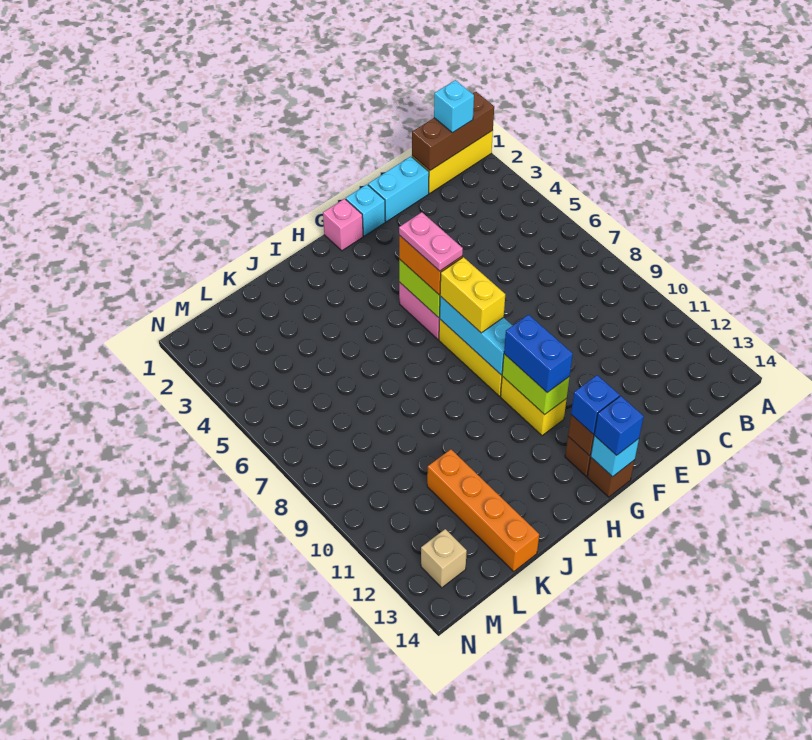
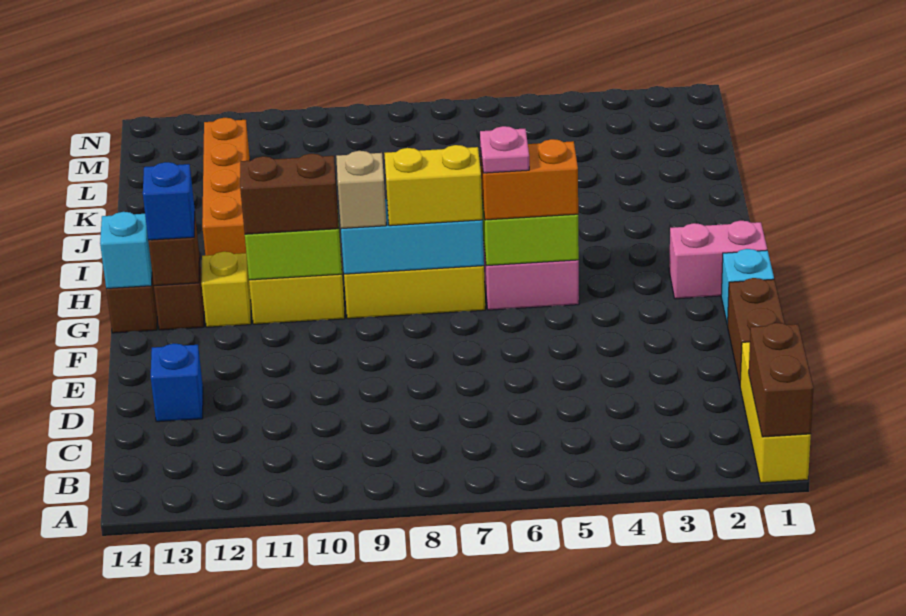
brown brick A1:C1 level 2 -> brown brick A1:B1 level 2
cyan brick B1 level 3 -> none
cyan brick D1:E1 level 1 -> brown brick D1:E1 level 1
pink brick G1 level 1 -> pink brick G1:G2 level 1
pink plate G5:G6 level 4 -> pink plate G6 level 4
blue brick G10:G11 level 3 -> brown brick G10:G11 level 3
none -> yellow brick G12 level 1
blue brick G14 level 3 -> blue brick D13 level 1
orange brick K11:K14 level 1 -> orange brick I12:L12 level 1
tan brick M13 level 1 -> tan brick G9 level 3

